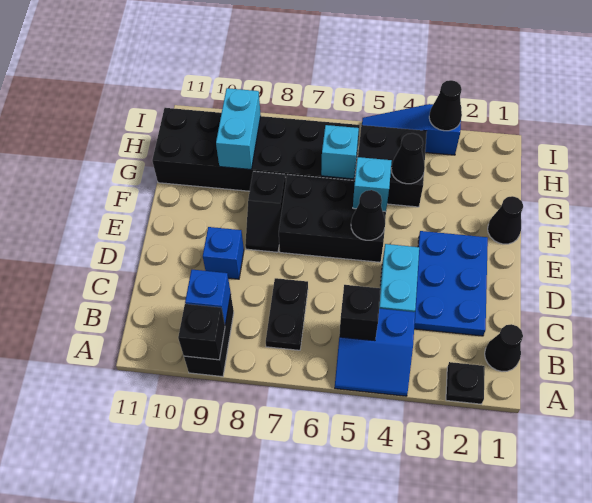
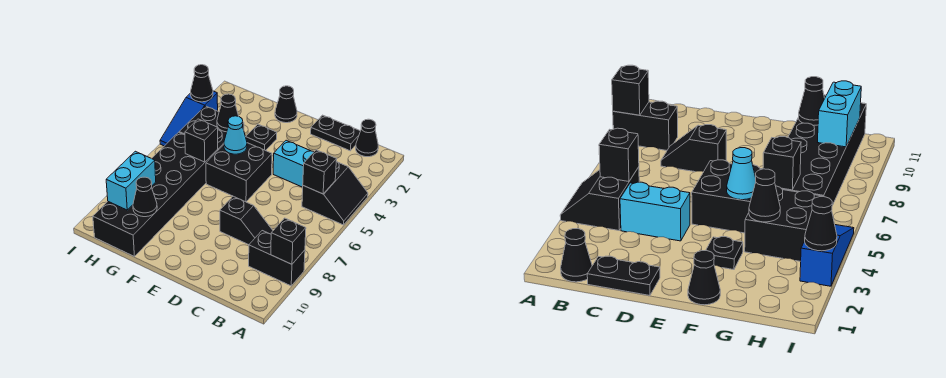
black plate A2 level 1 -> black plate F3 level 1
blue slope A4:B5 level 1 top B -> black slope A4:B5 level 1 top B
black plate B7:C7 level 1 -> black plate C1:D1 level 1
blue brick B9 level 2 -> none
blue plate C2:E3 level 1 -> none
blue brick D9 level 1 -> none
black brick E5:F7 level 1 -> black brick E5:F6 level 1
black cone E5 level 2 -> black cone G10 level 2
black slope E8:F8 level 1 top F -> black slope C8:D8 level 1 top D
cyan brick F5 level 2 -> cyan cone F5 level 2
cyan brick G6 level 2 -> black brick G6 level 2
cyan brick G9:H9 level 2 -> cyan brick H9:H10 level 2

